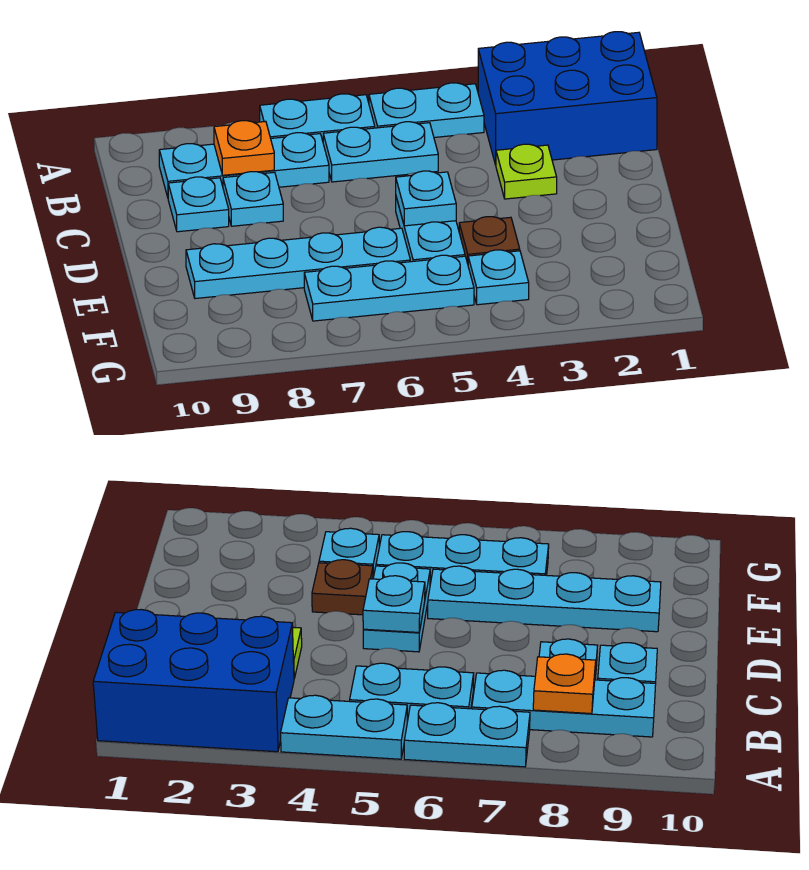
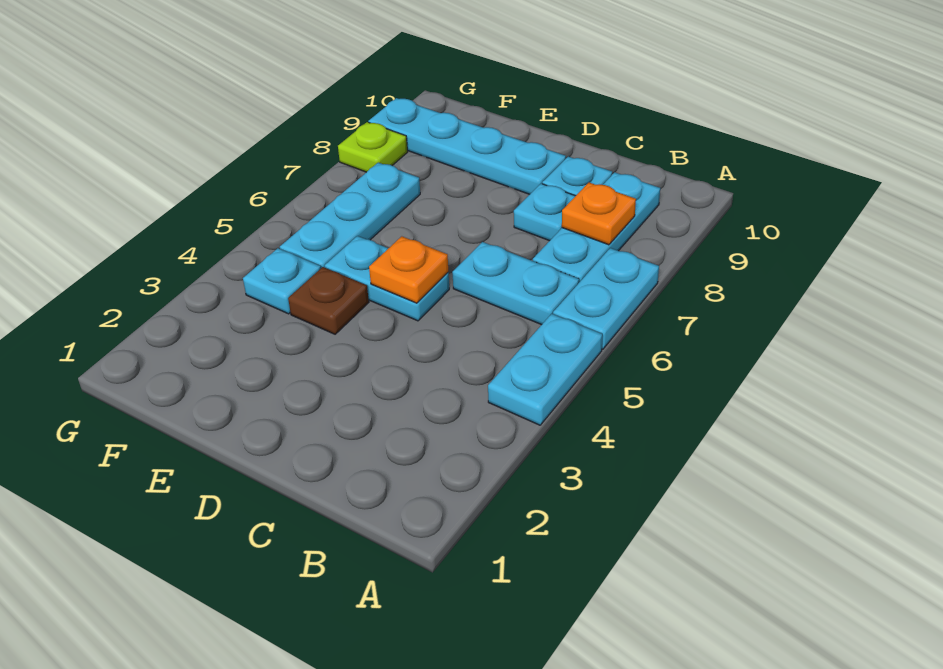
blue brick A1:B3 level 1 -> none
cyan plate B5:B6 level 1 -> cyan plate B6:C6 level 1
lime plate C3 level 1 -> lime plate G8 level 1
cyan plate D5 level 2 -> orange plate D5 level 2
cyan plate E6:E9 level 1 -> cyan plate D9:G9 level 1

